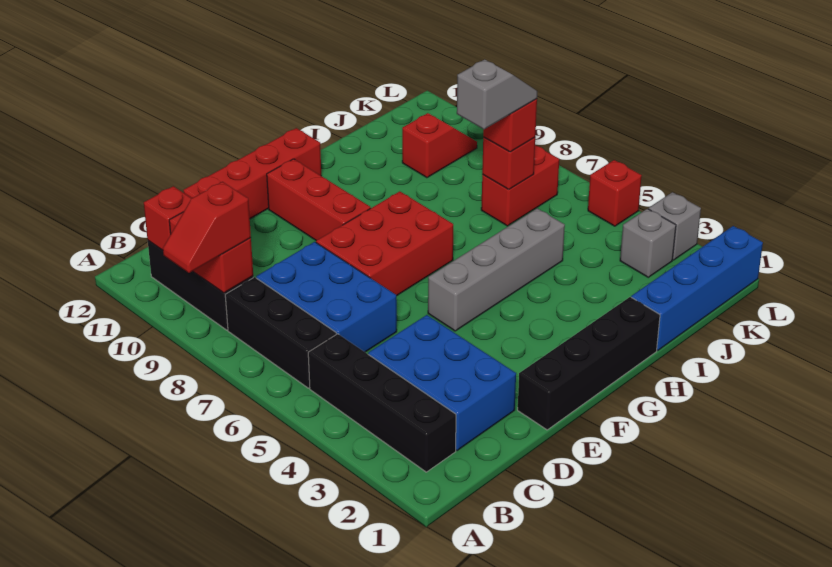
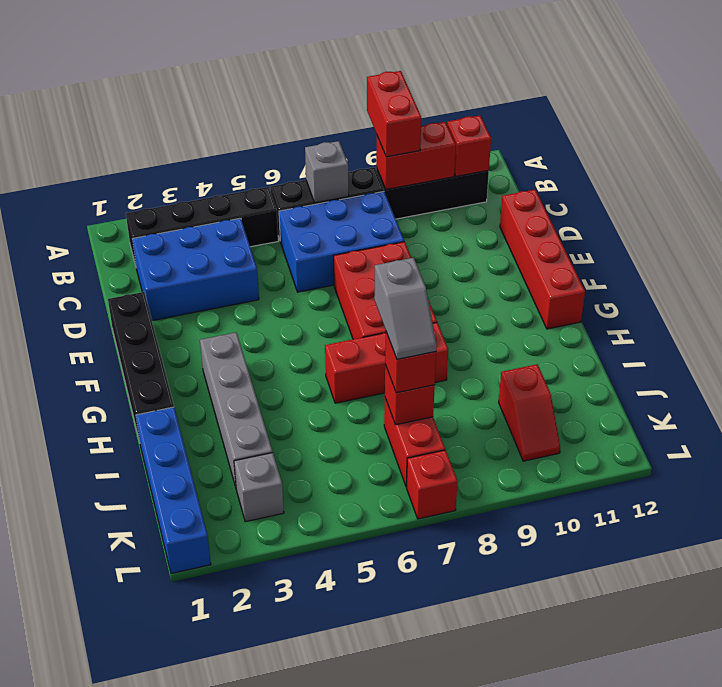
red slope A9:B9 level 3 top B -> red brick A9:B9 level 3
grey brick F5:I5 level 1 -> grey brick G3:J3 level 1
red brick F9:F11 level 1 -> red brick H6:H8 level 1
grey brick L3 level 1 -> grey brick B7 level 2
red brick L5 level 1 -> red brick L7 level 1

